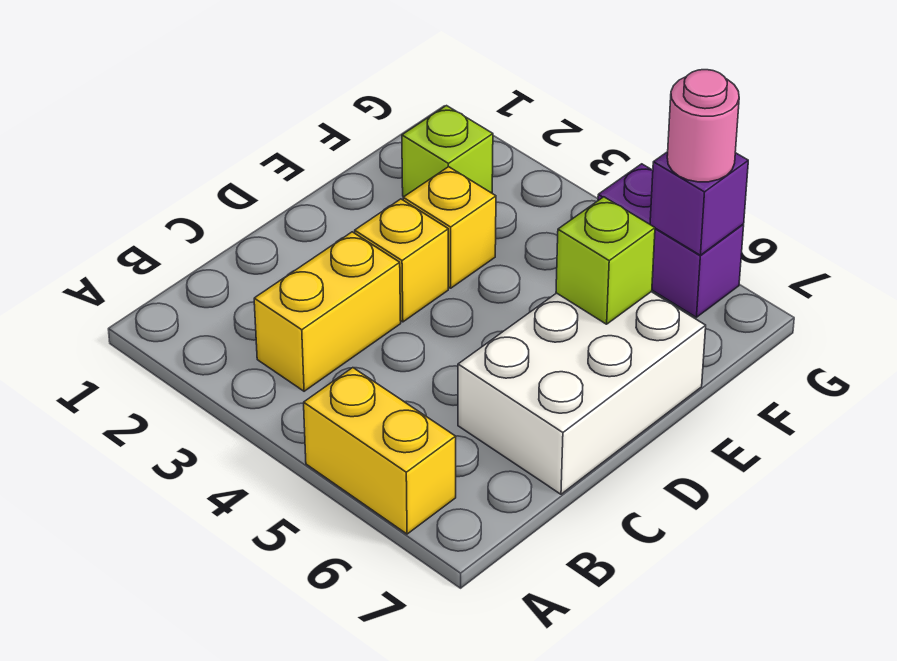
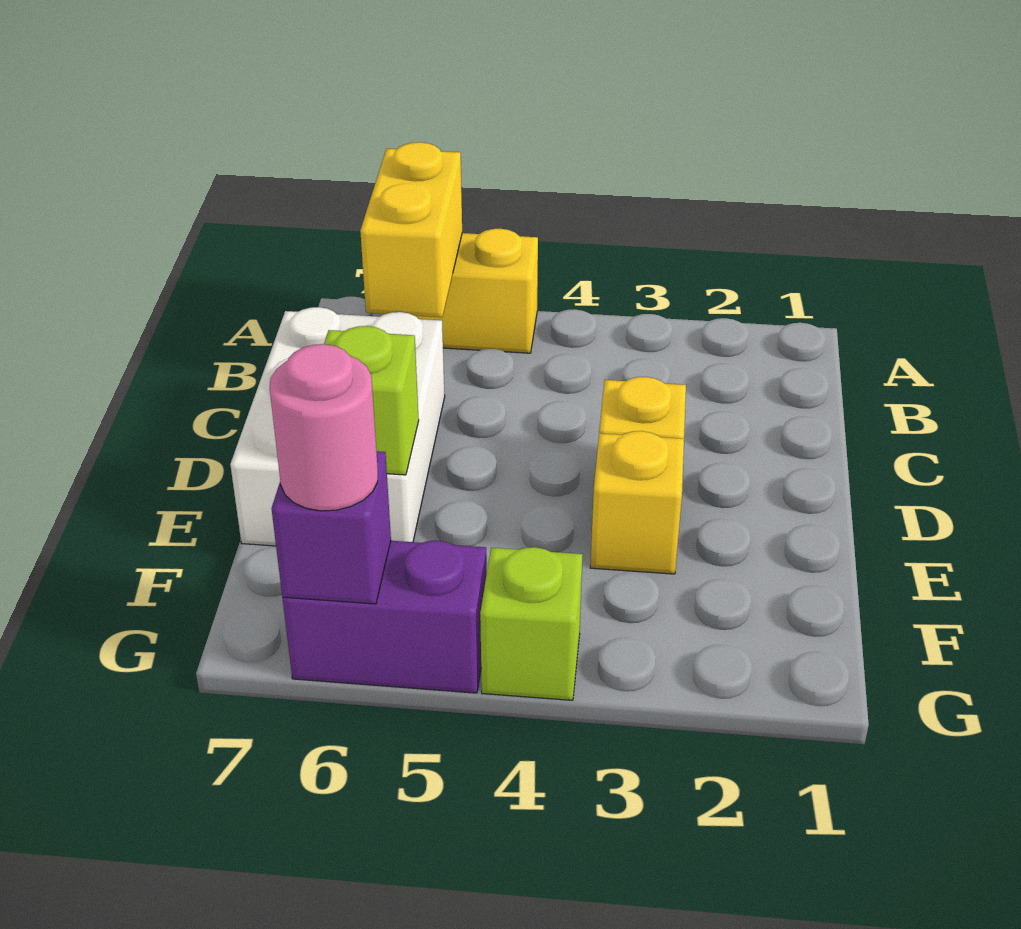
yellow brick B3:C3 level 1 -> yellow brick A6:B6 level 2
lime brick F2 level 1 -> lime brick G4 level 1

